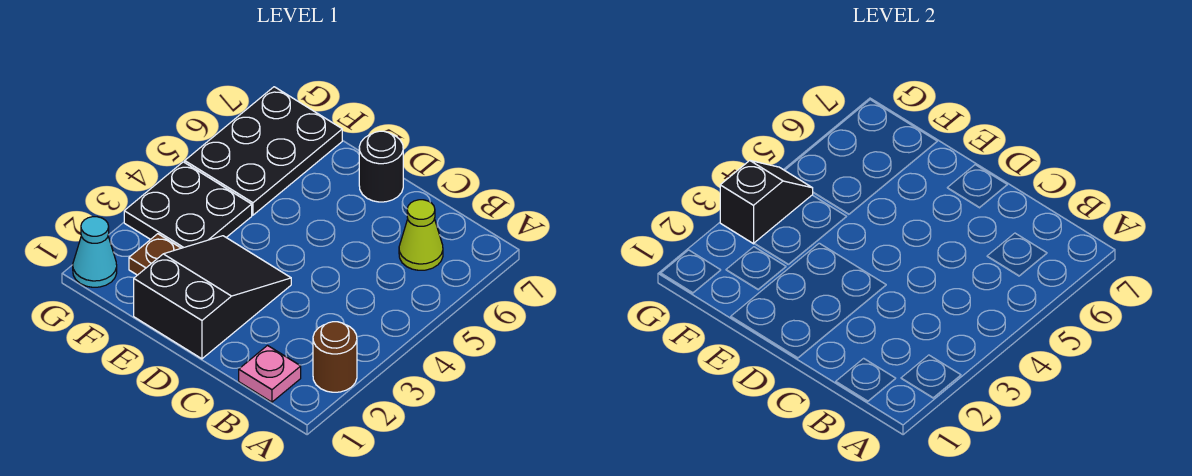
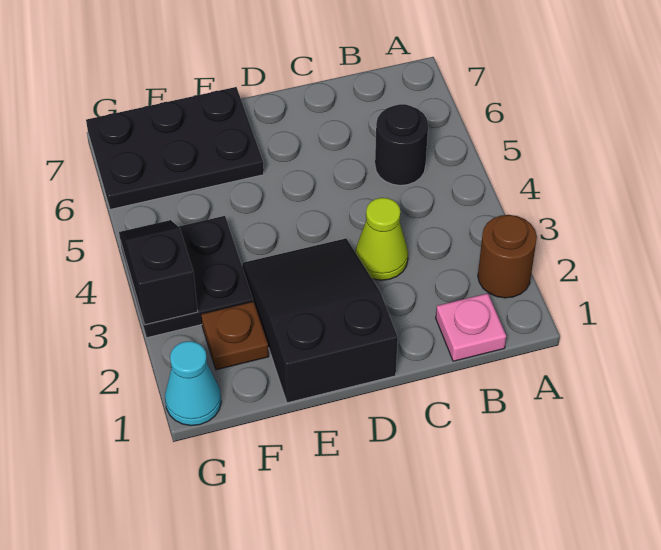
lime cone B6 level 1 -> lime cone C3 level 1
black round brick D7 level 1 -> black round brick B5 level 1
black plate F5:G7 level 1 -> black plate E6:G7 level 1

